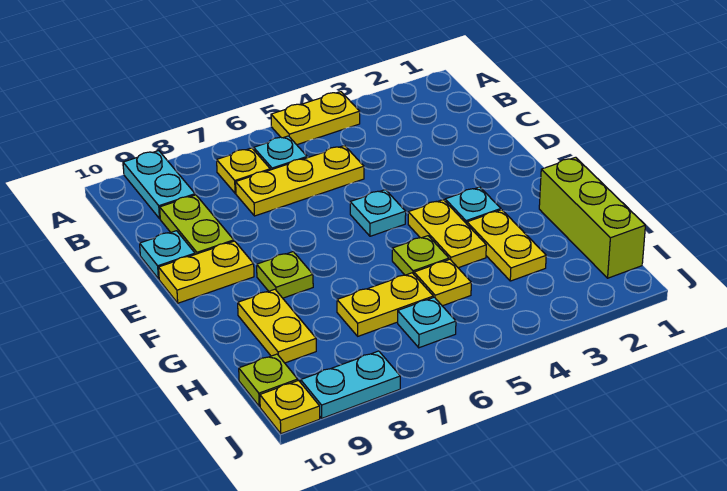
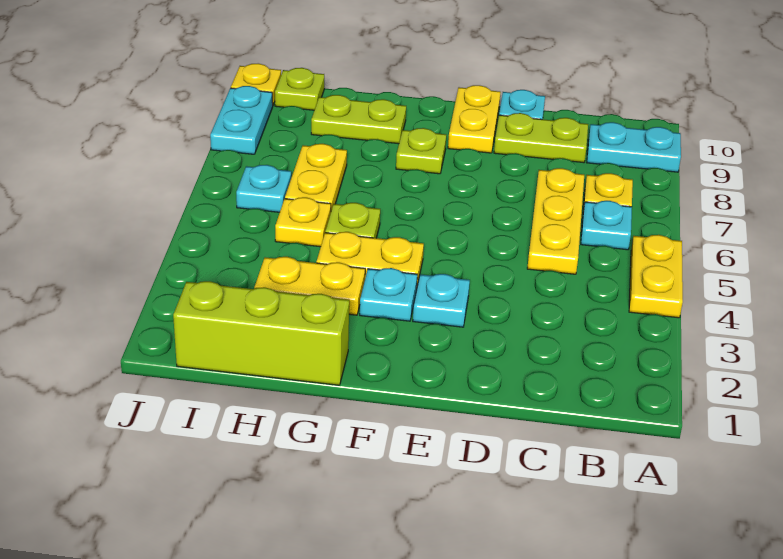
cyan plate E5 level 1 -> cyan plate E3 level 1
yellow plate G9:H9 level 1 -> lime plate G9:H9 level 1

